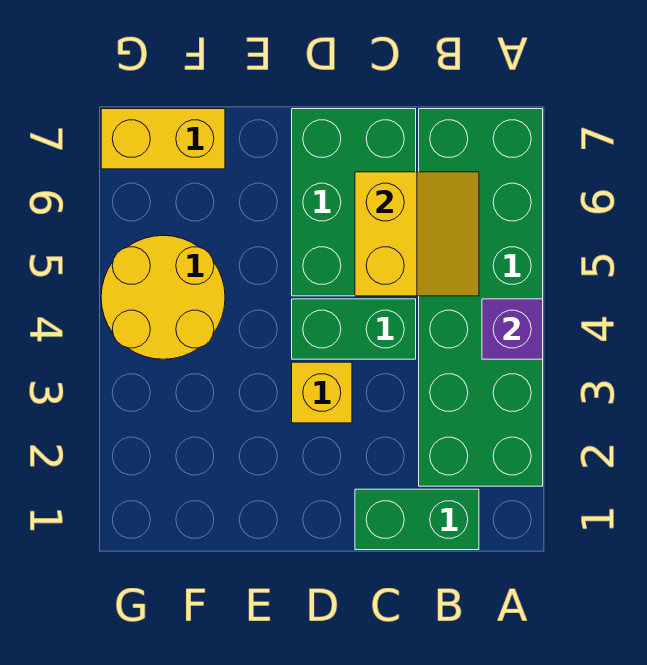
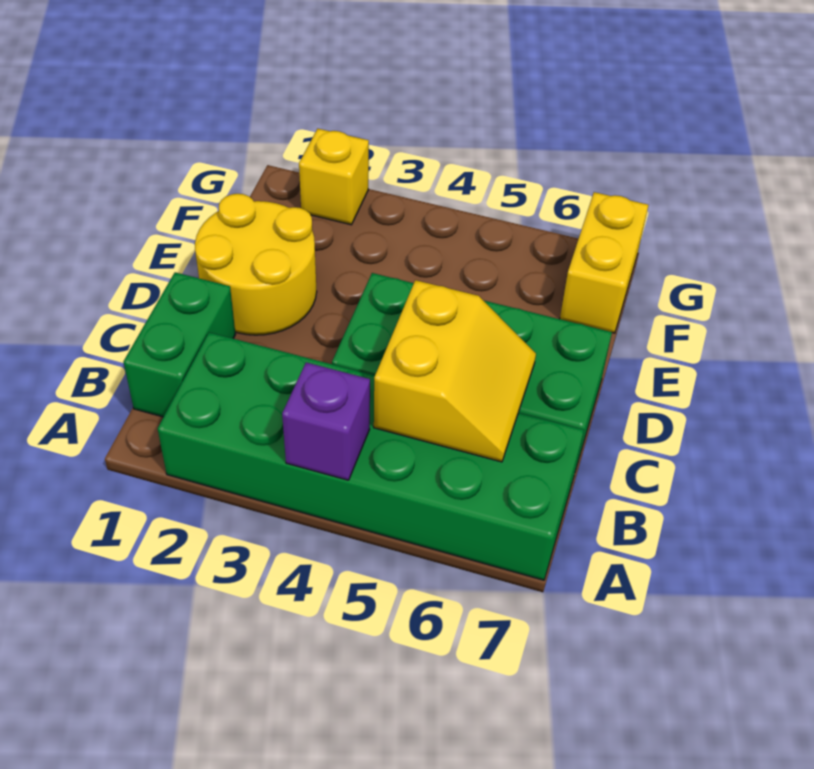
yellow slope B5:C6 level 2 top C -> yellow slope B5:C6 level 2 top 5
yellow brick D3 level 1 -> yellow brick G2 level 1
yellow round brick F4:G5 level 1 -> yellow round brick D1:E2 level 1

